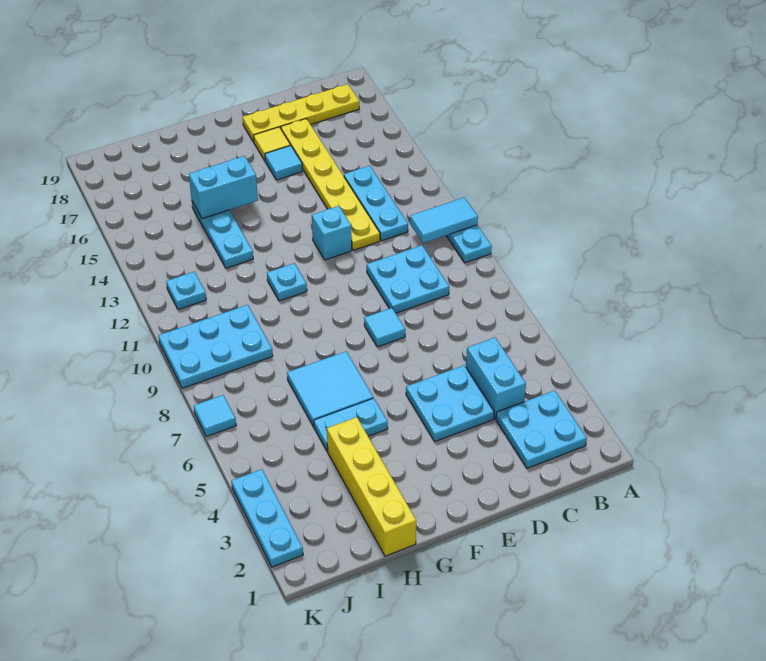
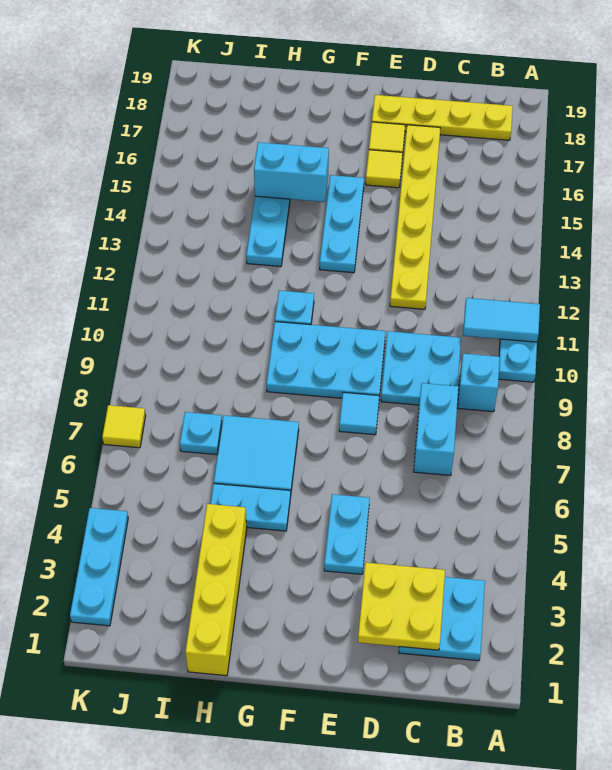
none -> yellow plate C2:D3 level 2
cyan brick C4:C5 level 1 -> cyan brick C7:C8 level 1
cyan plate C12:C14 level 1 -> cyan plate F13:F15 level 1
cyan plate D4:E5 level 1 -> cyan plate E4:E5 level 1
cyan brick E12 level 1 -> cyan brick B9 level 1
cyan tile E16 level 1 -> yellow tile E16 level 1
cyan plate I9:K10 level 1 -> cyan plate E9:G10 level 1
cyan plate J12 level 1 -> cyan plate I7 level 1
cyan tile K7 level 1 -> yellow tile K7 level 1

